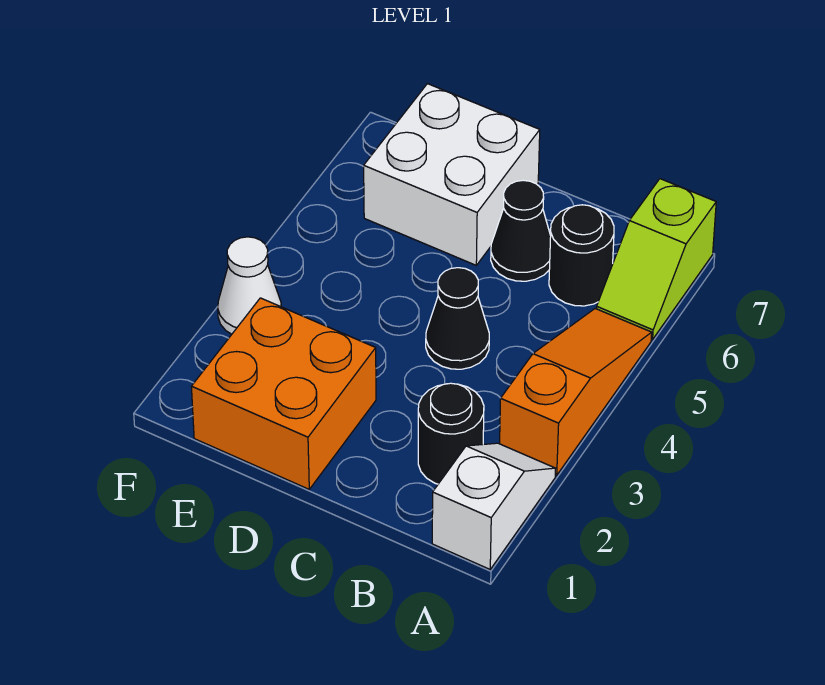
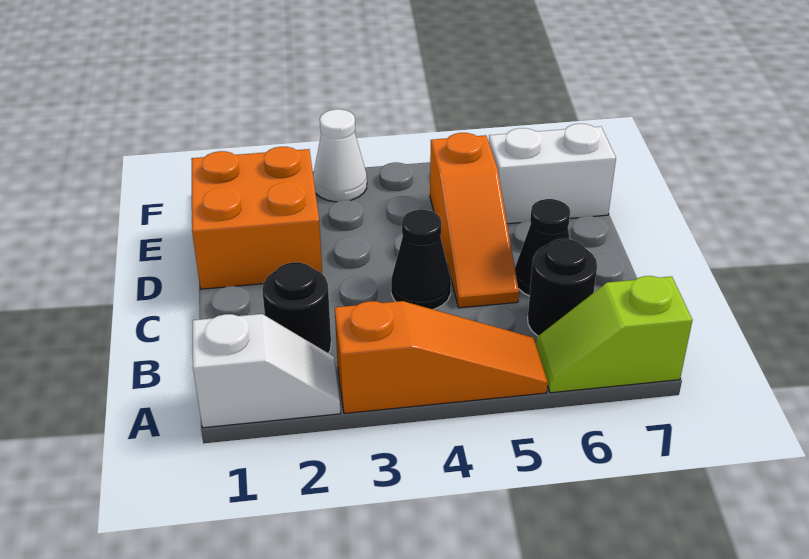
none -> orange slope C5:E5 level 1 top E
white brick D6:E7 level 1 -> white brick E6:E7 level 1

